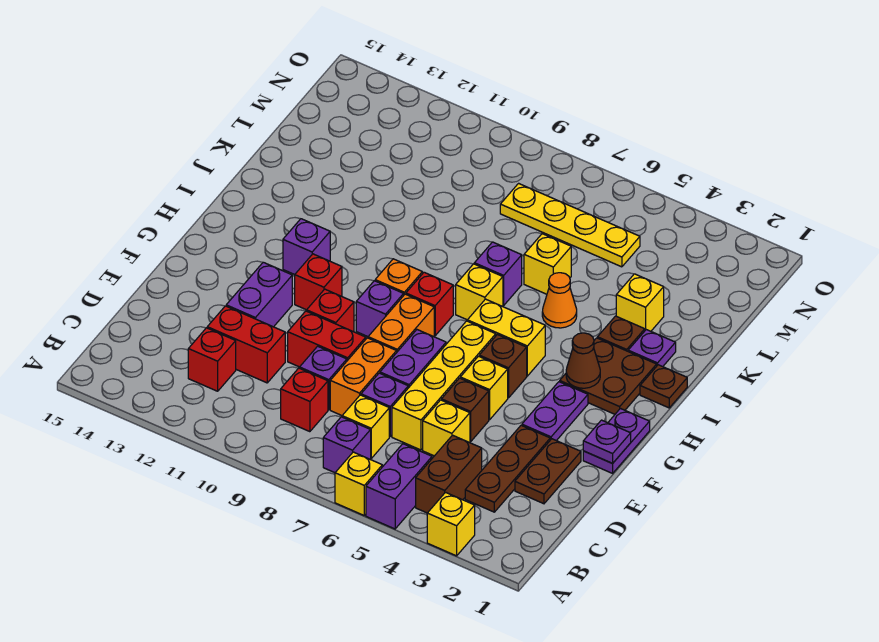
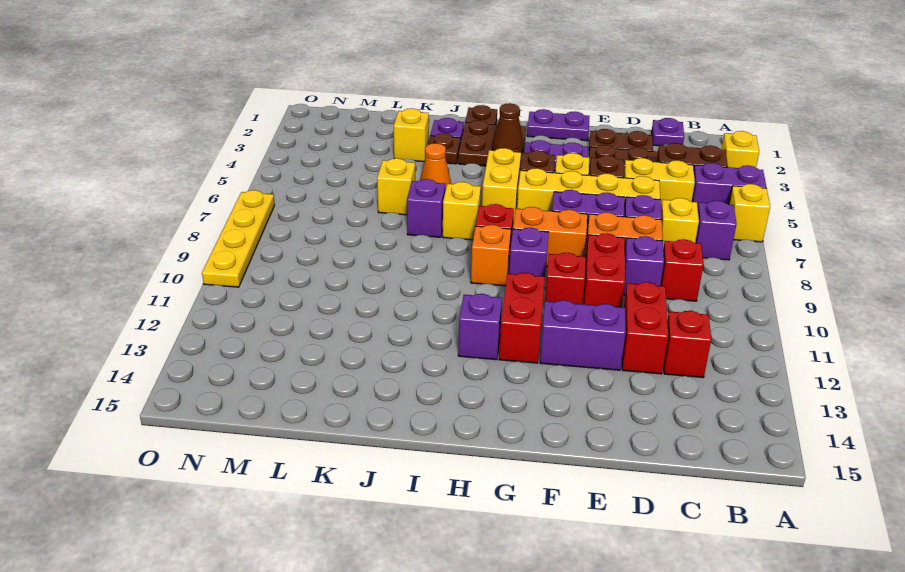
yellow brick D5 level 1 -> yellow brick C5:D5 level 1
purple plate F1 level 2 -> purple plate C1 level 1
red brick G11 level 1 -> red brick G11:G12 level 1
yellow plate M5:M8 level 1 -> yellow plate O7:O10 level 1

